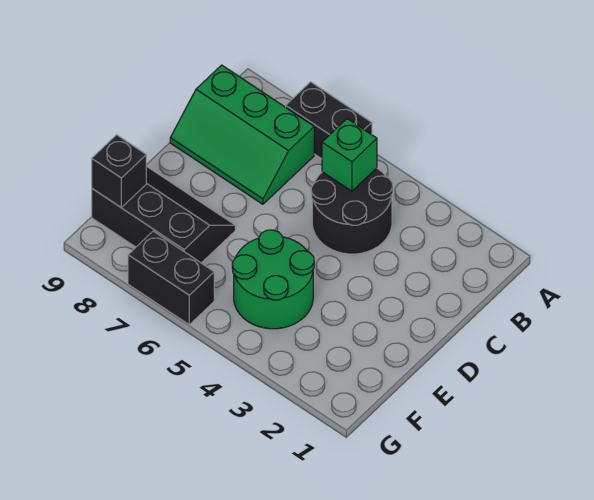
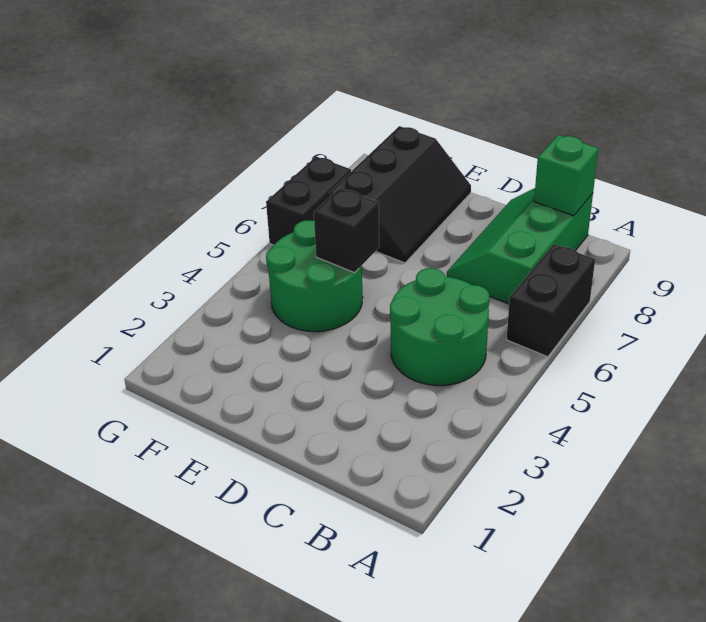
black round brick B4:C5 level 1 -> green round brick B4:C5 level 1
green brick B5 level 2 -> green brick B9 level 2
black brick F9 level 2 -> black brick E5 level 2

